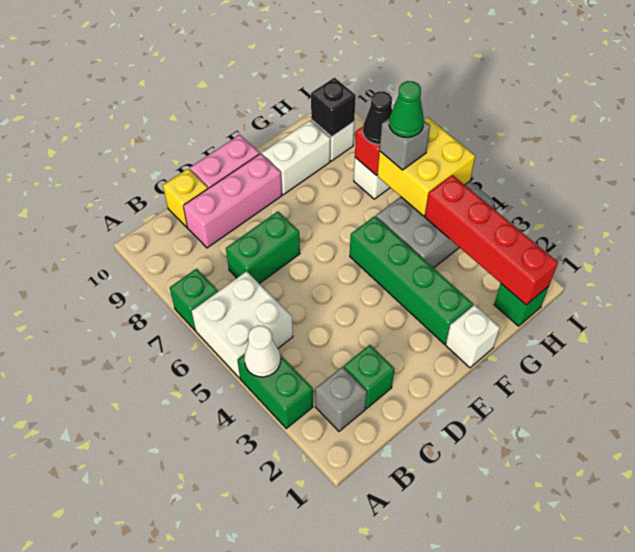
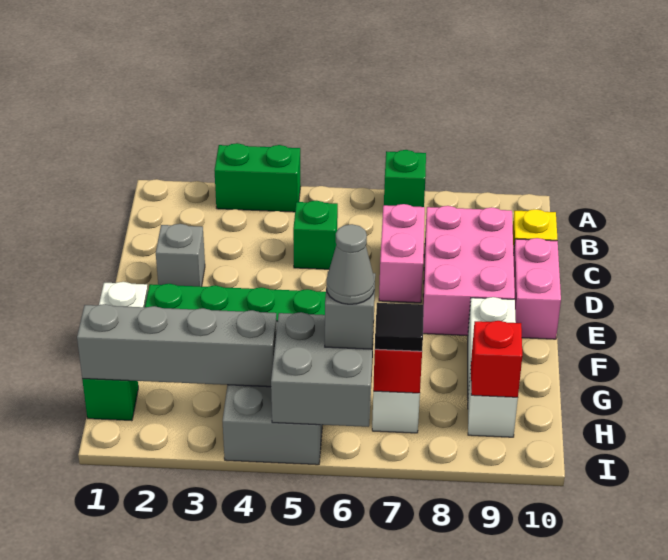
white cone A4 level 2 -> none
white brick A5:B6 level 1 -> none
grey brick B2 level 1 -> grey brick D2 level 1
green brick C2 level 1 -> green brick C5 level 1
green brick C7:D7 level 1 -> pink brick C7:D7 level 1
pink brick C9:E9 level 1 -> pink brick C8:E9 level 1
red brick H1:H4 level 2 -> grey brick H1:H4 level 2
yellow brick H5:I6 level 2 -> grey brick H5:I6 level 2
green cone H6 level 4 -> grey cone H6 level 4
black cone H7 level 3 -> black tile H7 level 3
black brick H9 level 2 -> red brick H9 level 2

